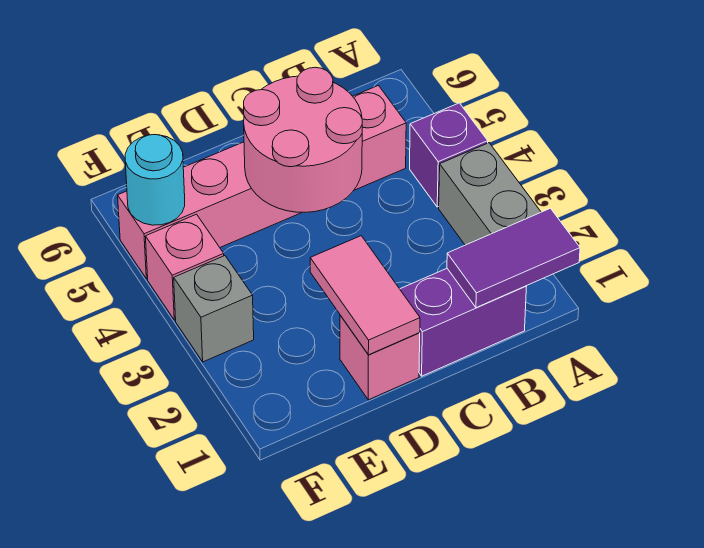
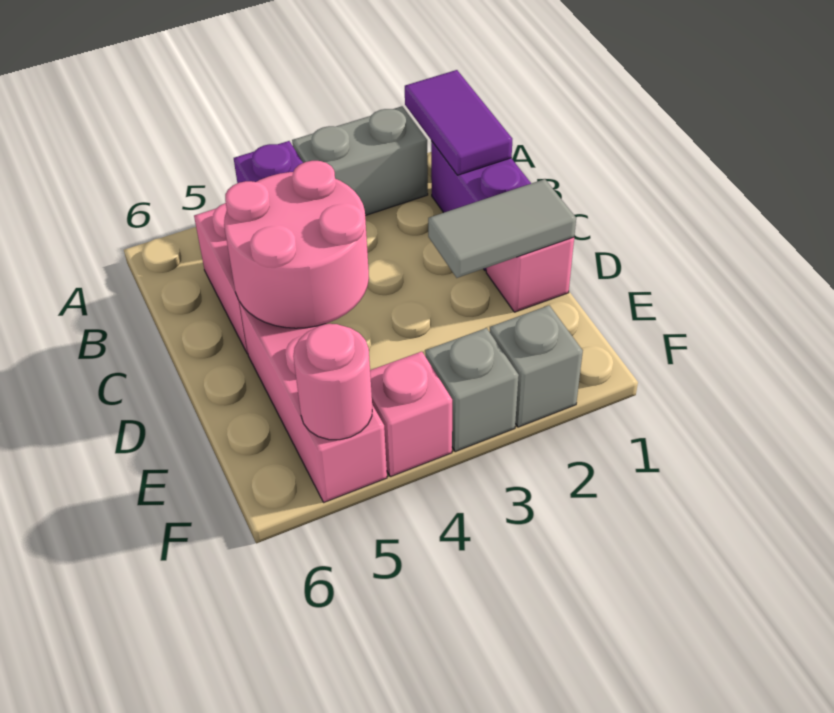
pink tile D1:D2 level 2 -> grey tile D1:D2 level 2
none -> grey brick F2 level 1
cyan round brick F5 level 2 -> pink round brick F5 level 2

